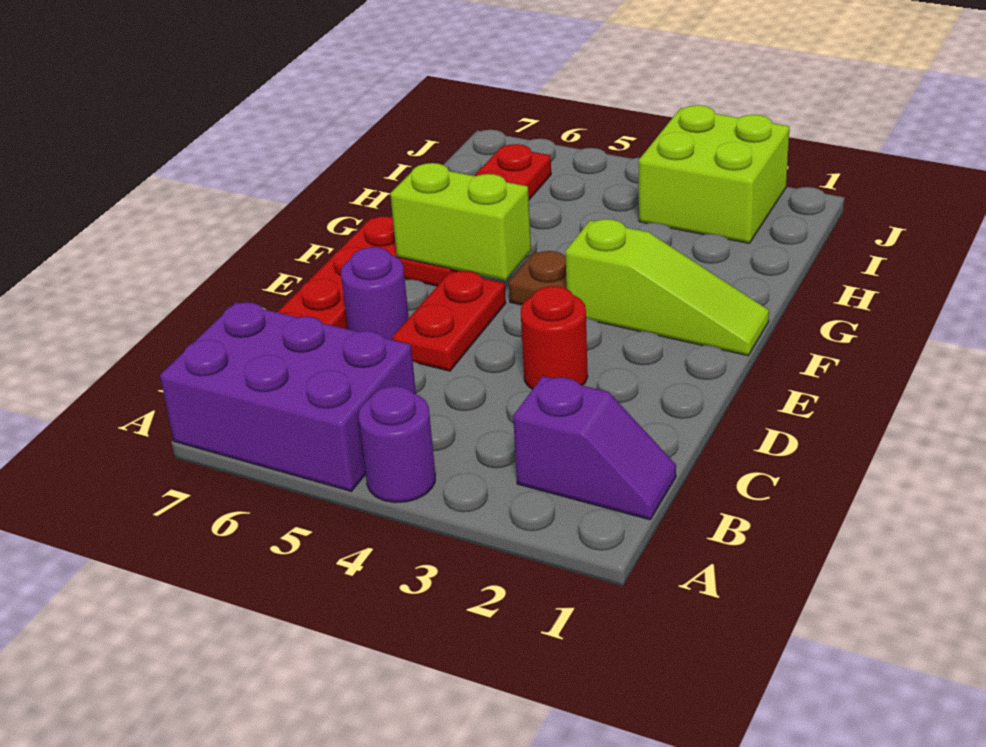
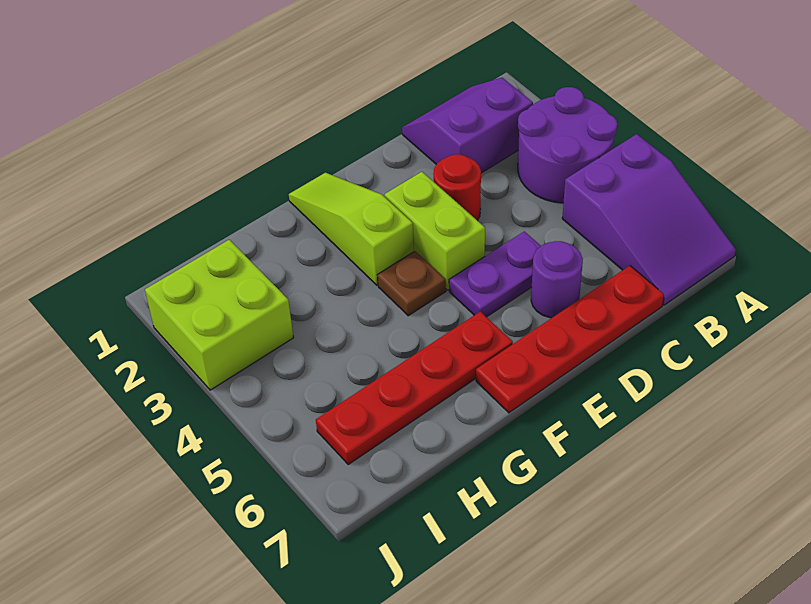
purple round brick A4 level 1 -> purple round brick A3:B4 level 1
purple brick A5:B7 level 1 -> purple slope A5:B7 level 1 top 5
purple slope B1:B2 level 1 top 2 -> purple slope B1:C2 level 1 top 2
red plate D5:E5 level 1 -> purple plate D5:E5 level 1
lime brick F5:F6 level 2 -> lime brick E3:E4 level 1

